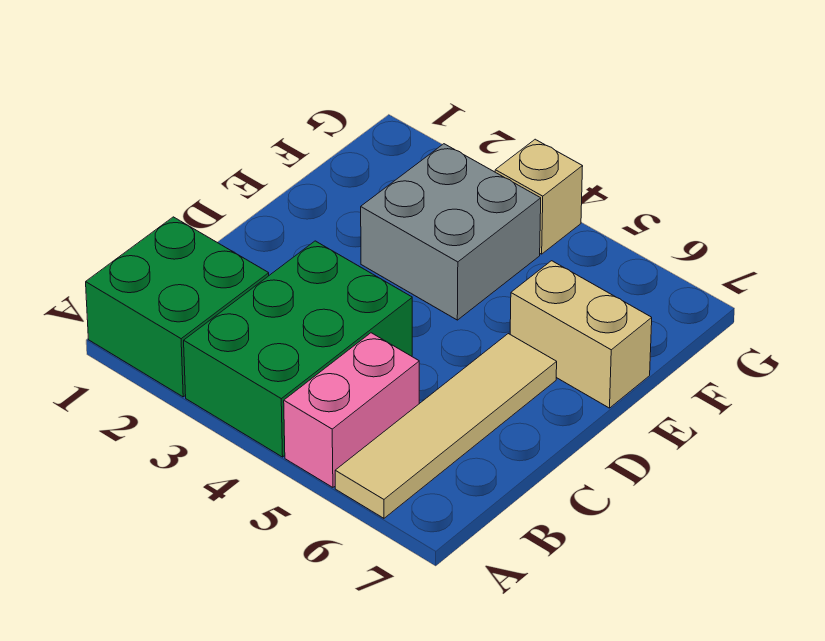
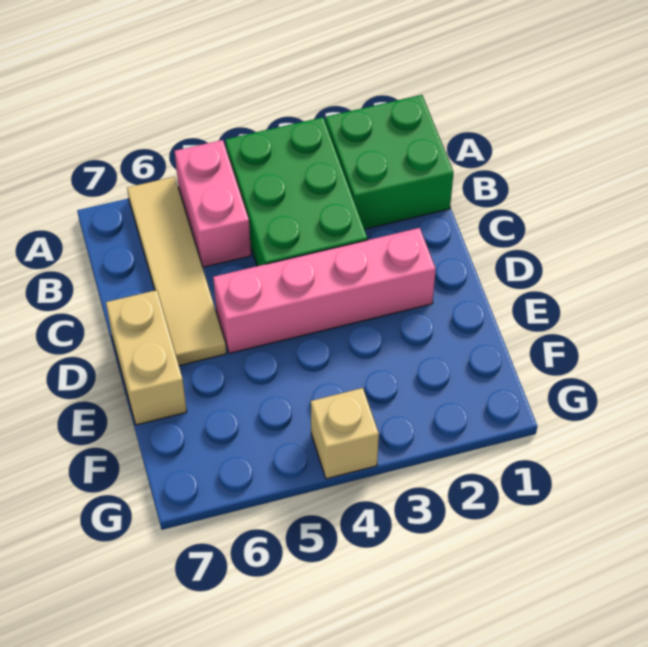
none -> pink brick D2:D5 level 1
grey brick E3:F4 level 1 -> none
tan brick E6:E7 level 1 -> tan brick D7:E7 level 1

